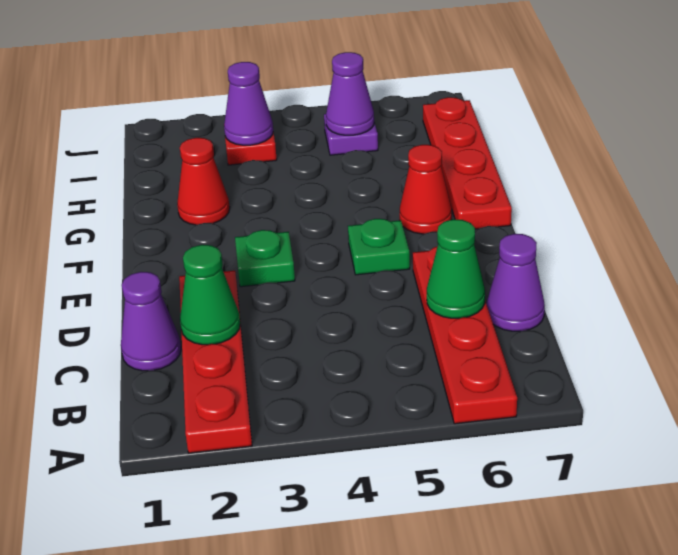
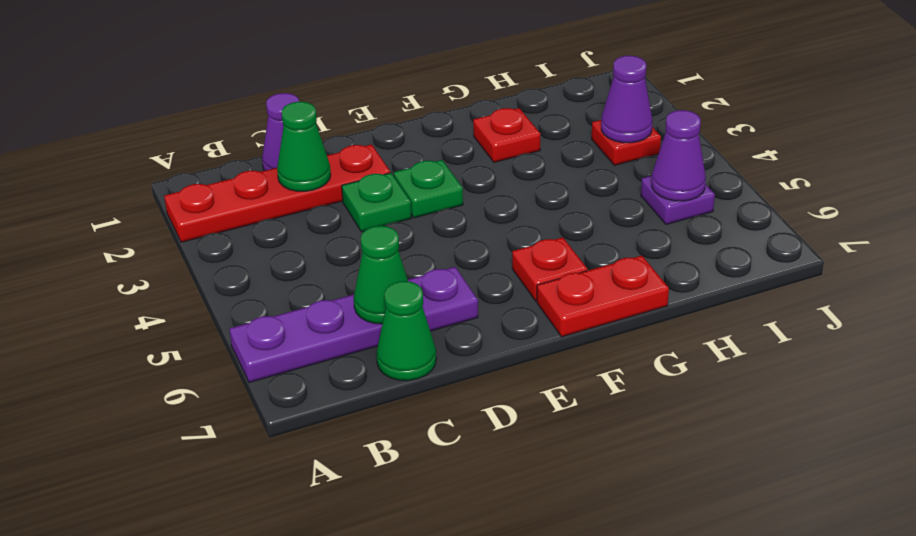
red plate A6:D6 level 1 -> purple plate A6:D6 level 1
purple cone C7 level 1 -> green cone C7 level 1
green plate E5 level 1 -> green plate D3 level 1
red cone F6 level 1 -> red plate F6 level 1
red plate F7:I7 level 1 -> red plate F7:G7 level 1
red cone G2 level 1 -> red plate G2 level 1

